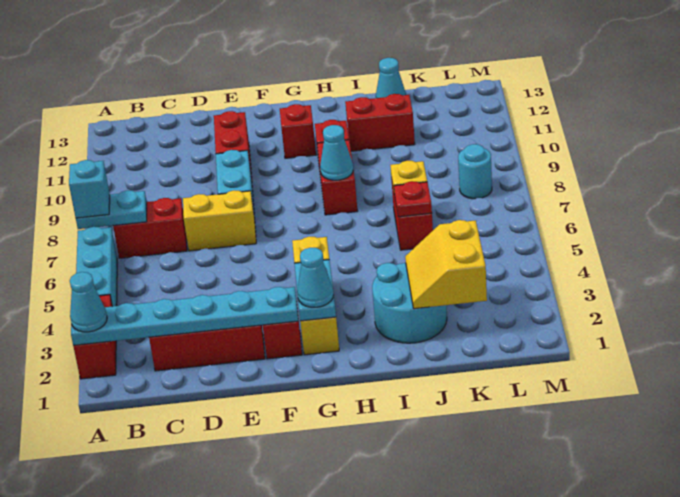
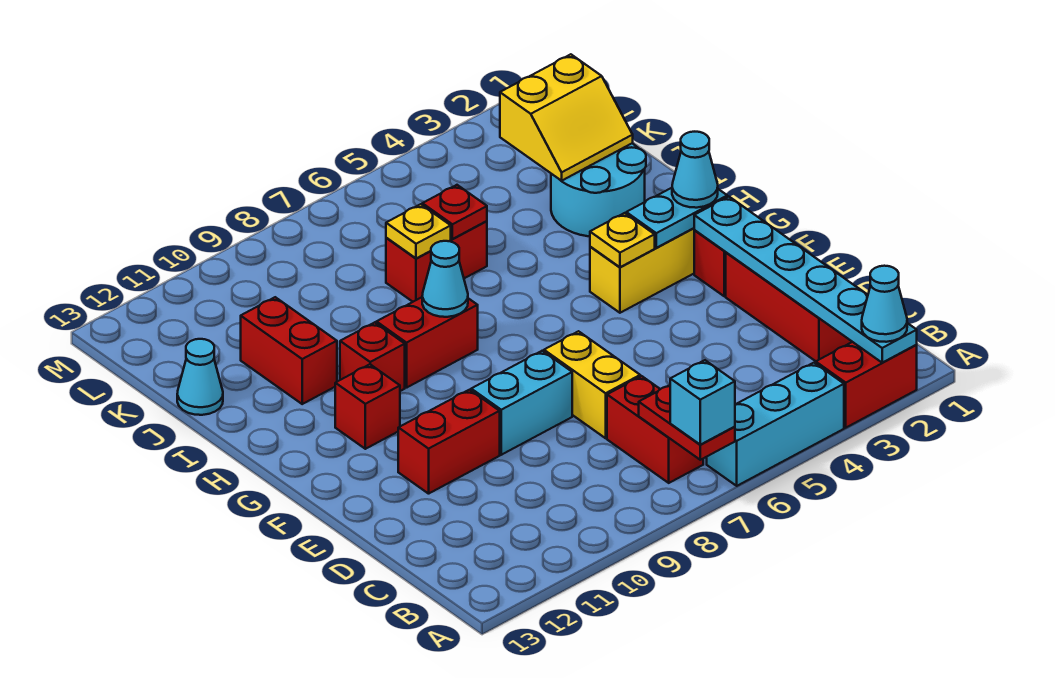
cyan plate A7:B7 level 2 -> red plate A7:B7 level 2
cyan round brick L8 level 1 -> none

